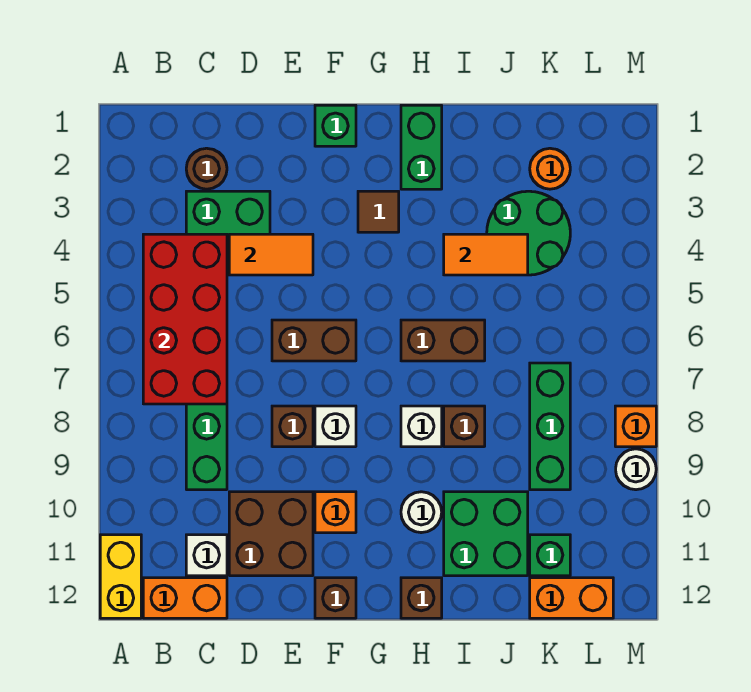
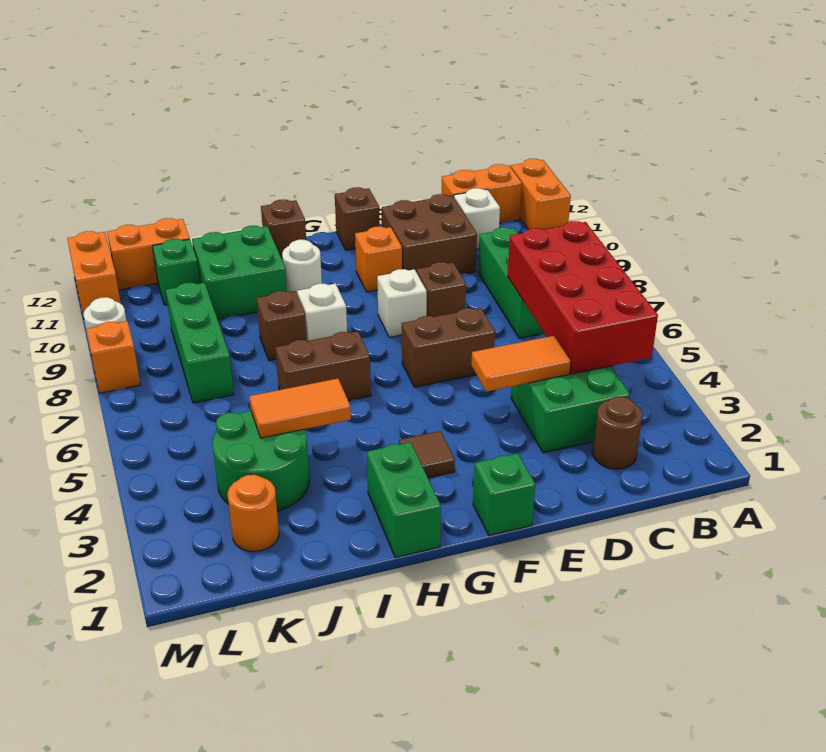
yellow brick A11:A12 level 1 -> orange brick A11:A12 level 1
none -> orange brick M11:M12 level 1

